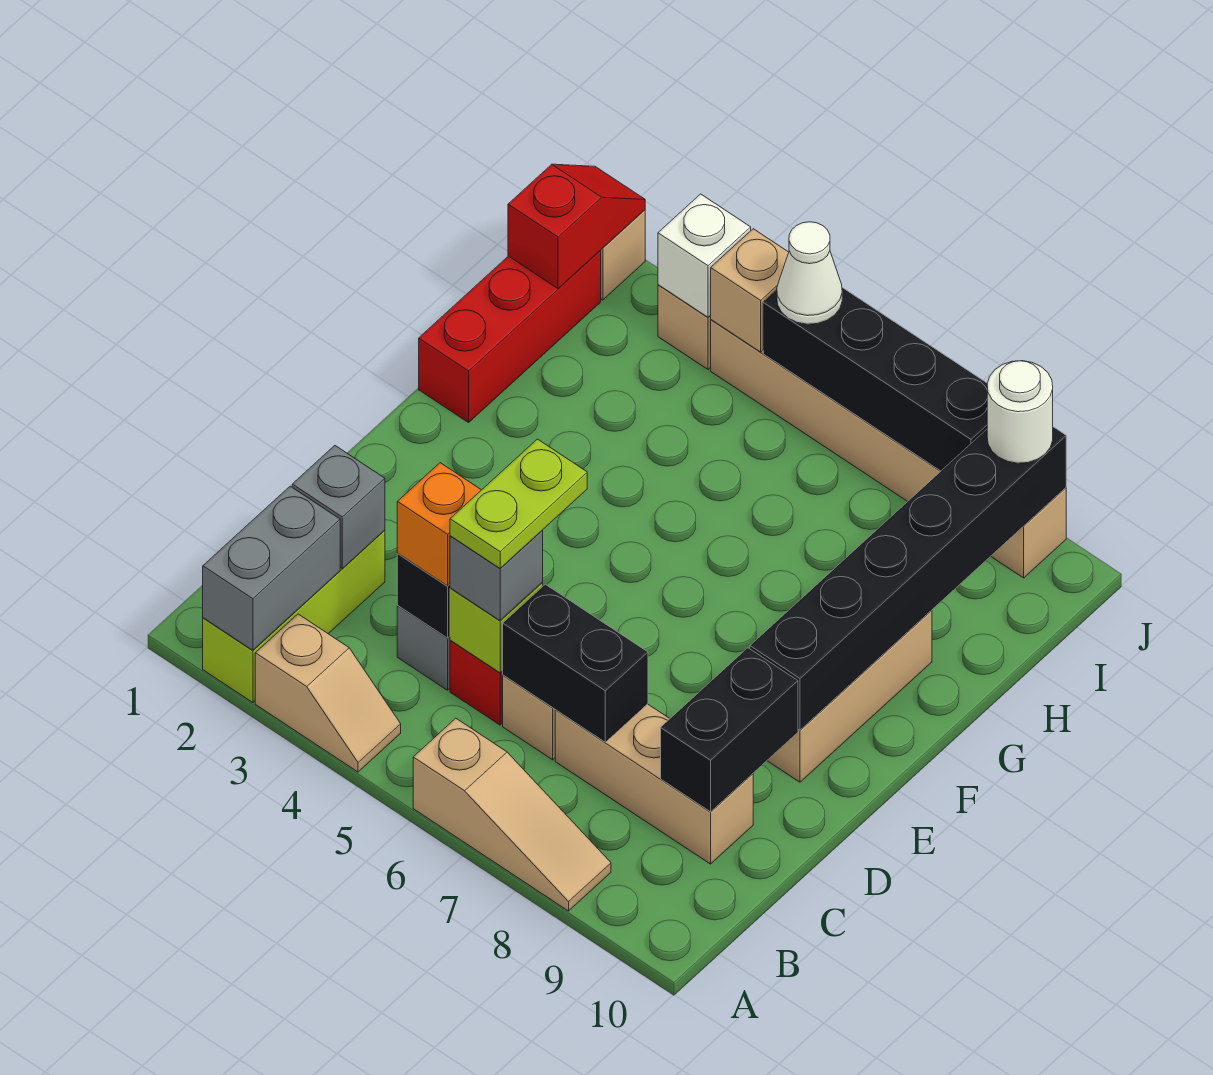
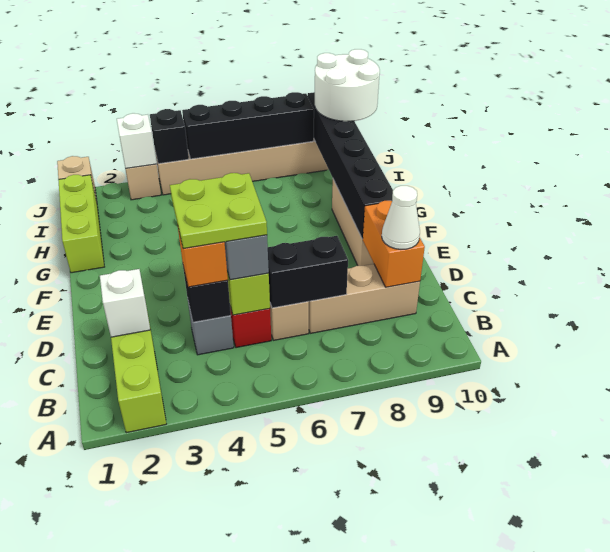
grey brick A2:B2 level 2 -> none
tan slope A3:A4 level 1 top 3 -> none
tan slope A6:A8 level 1 top 6 -> none
grey brick C2 level 2 -> white brick C2 level 2
lime plate C5:D5 level 4 -> lime plate C4:D5 level 4
black brick C9:D9 level 2 -> orange brick C9:D9 level 2
red brick G1:I1 level 1 -> lime brick G1:I1 level 1
red slope I1:J1 level 2 top I -> none
tan brick J4 level 2 -> black brick J4 level 2
white cone J5 level 3 -> white cone C9 level 3
white round brick J9 level 3 -> white round brick I9:J10 level 3

